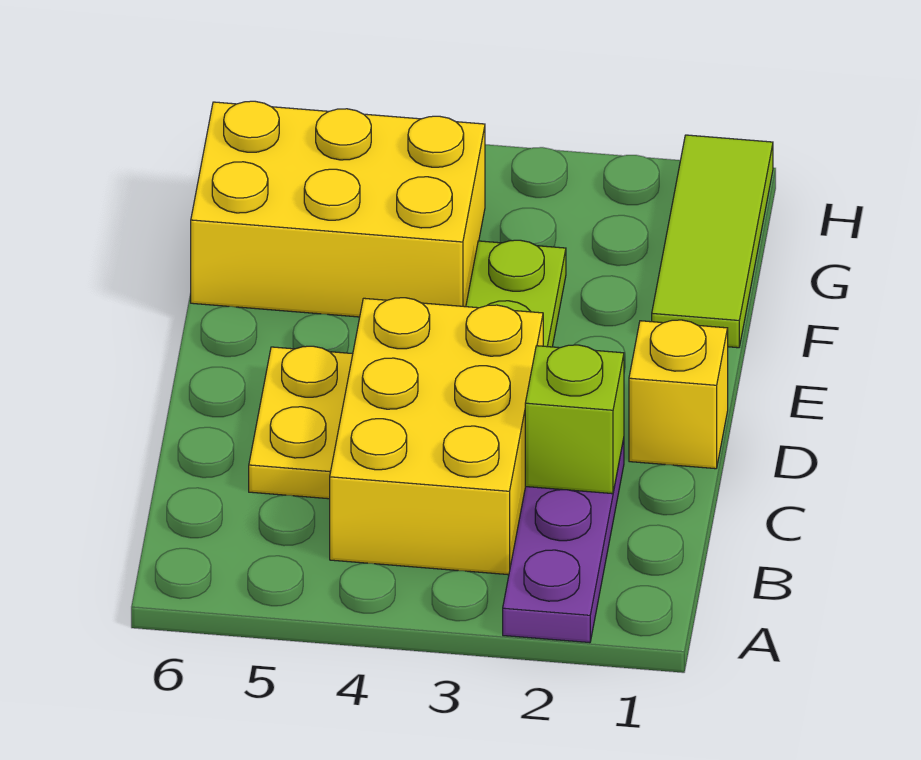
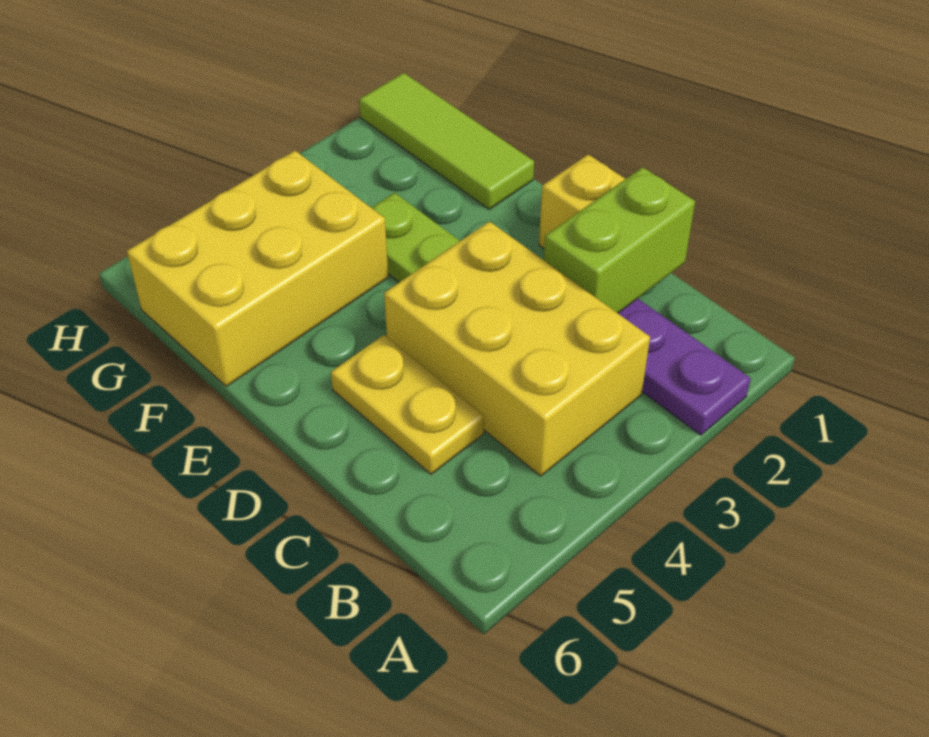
lime brick C2 level 2 -> lime brick C1:C2 level 2

